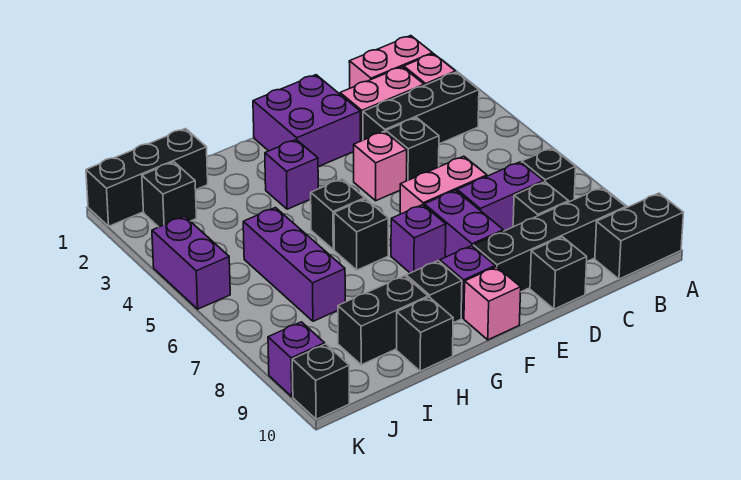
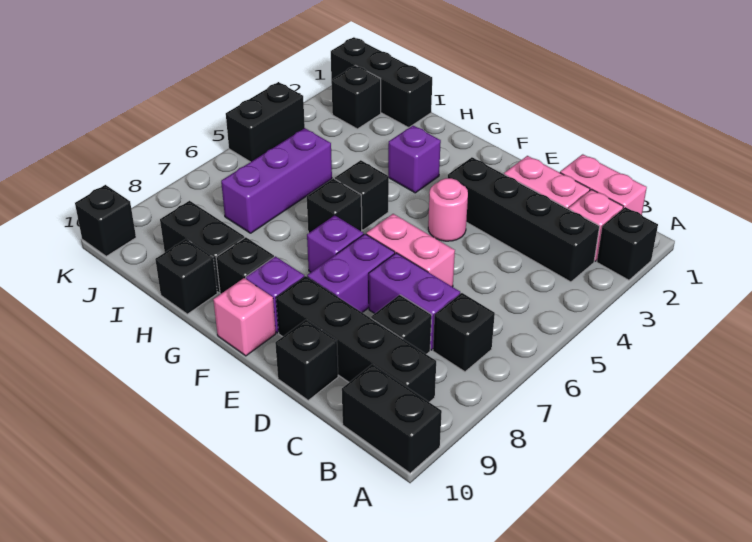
black brick B3:D3 level 1 -> black brick B3:E3 level 1
black brick D4 level 1 -> black brick A2 level 1
purple brick E1:F2 level 1 -> none
pink brick E4 level 1 -> pink round brick E4 level 1
purple brick K4:K5 level 1 -> black brick K4:K5 level 1
purple brick K9 level 1 -> none

